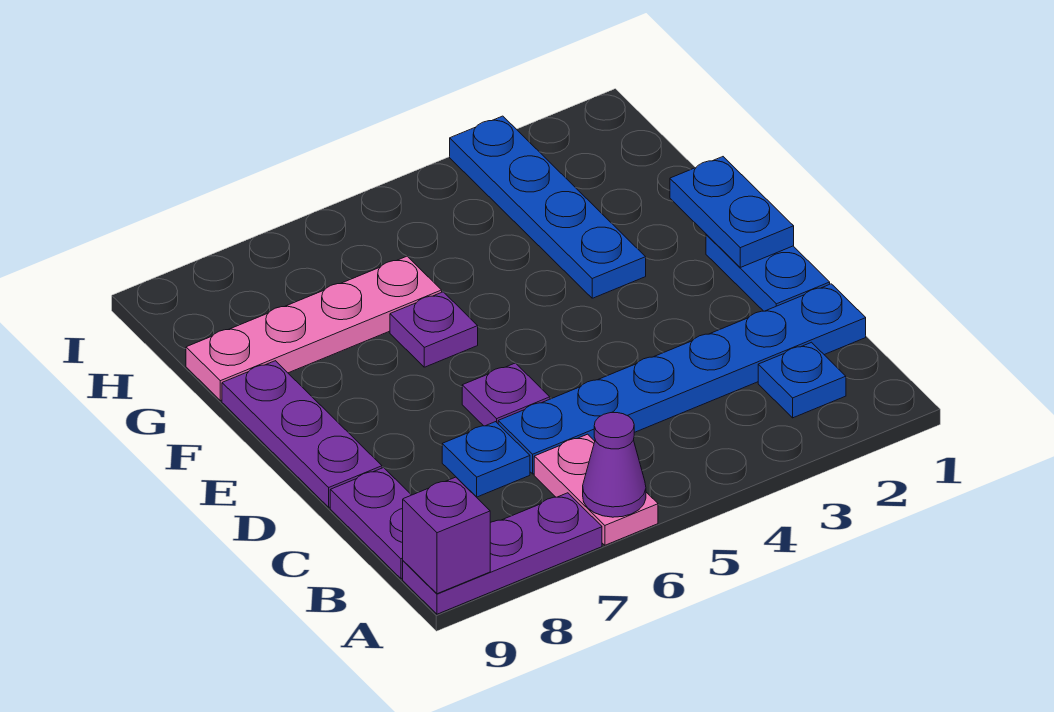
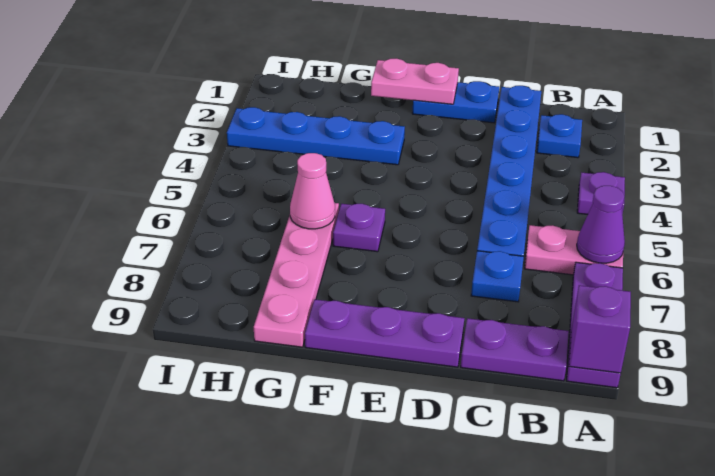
purple plate D6 level 1 -> purple plate A4 level 1
blue plate E1:F1 level 2 -> pink plate E1:F1 level 2
none -> pink cone G6 level 2

